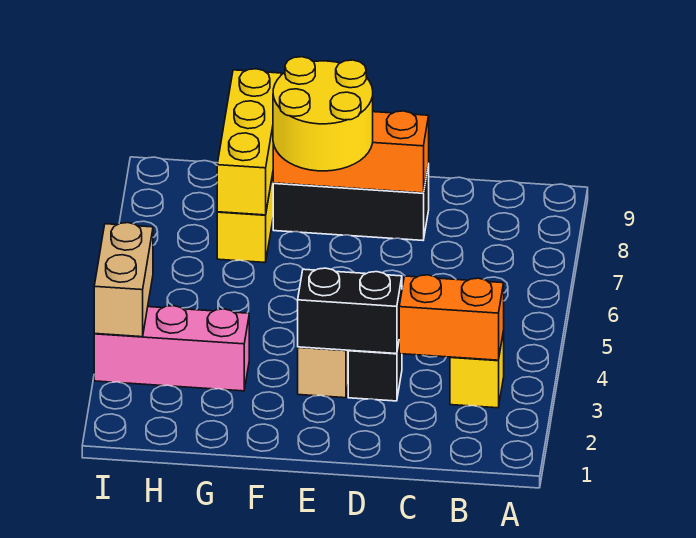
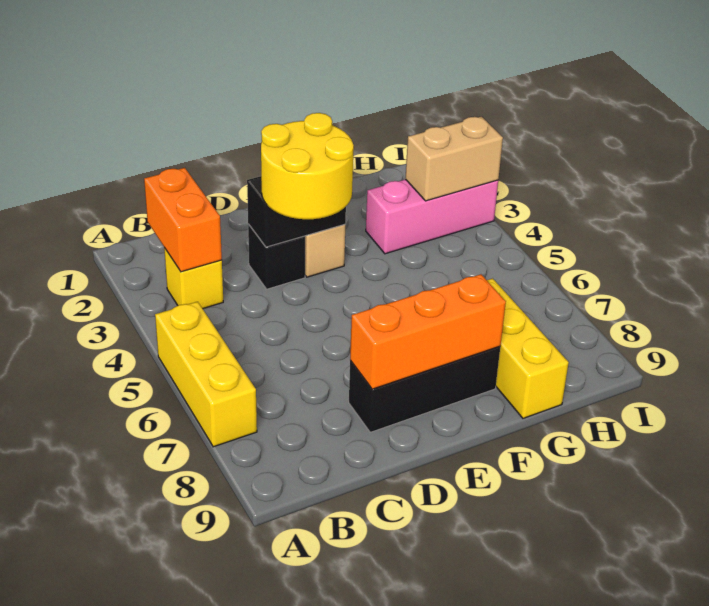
orange brick B3:C3 level 2 -> orange brick B2:B3 level 2
yellow round brick E7:F8 level 3 -> yellow round brick D3:E4 level 3
yellow brick G7:G9 level 2 -> yellow brick A5:A7 level 1
tan brick I3:I4 level 2 -> tan brick H3:I3 level 2

